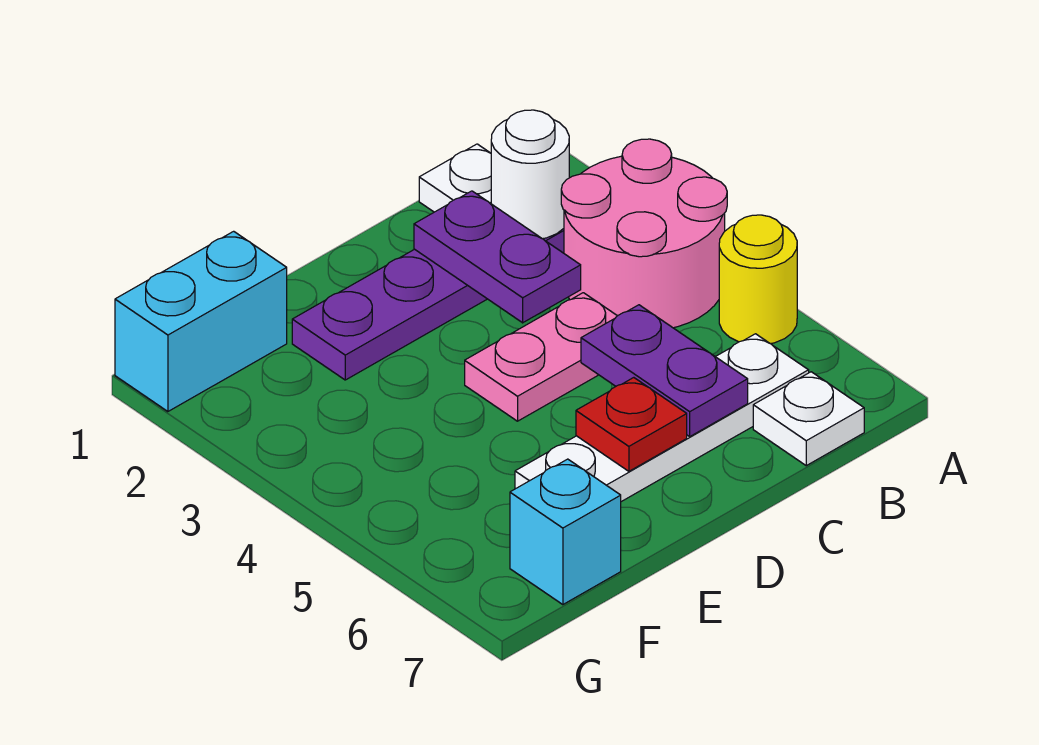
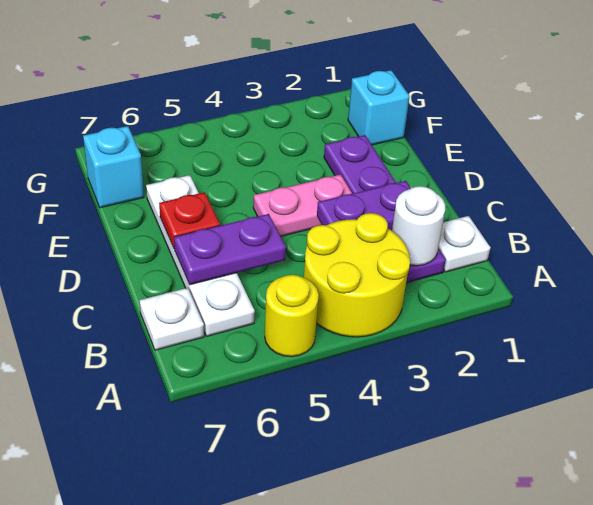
pink round brick A3:B4 level 1 -> yellow round brick A3:B4 level 1
pink plate C4:D4 level 1 -> pink plate D3:D4 level 1
cyan brick F1:G1 level 1 -> cyan brick F1 level 1

